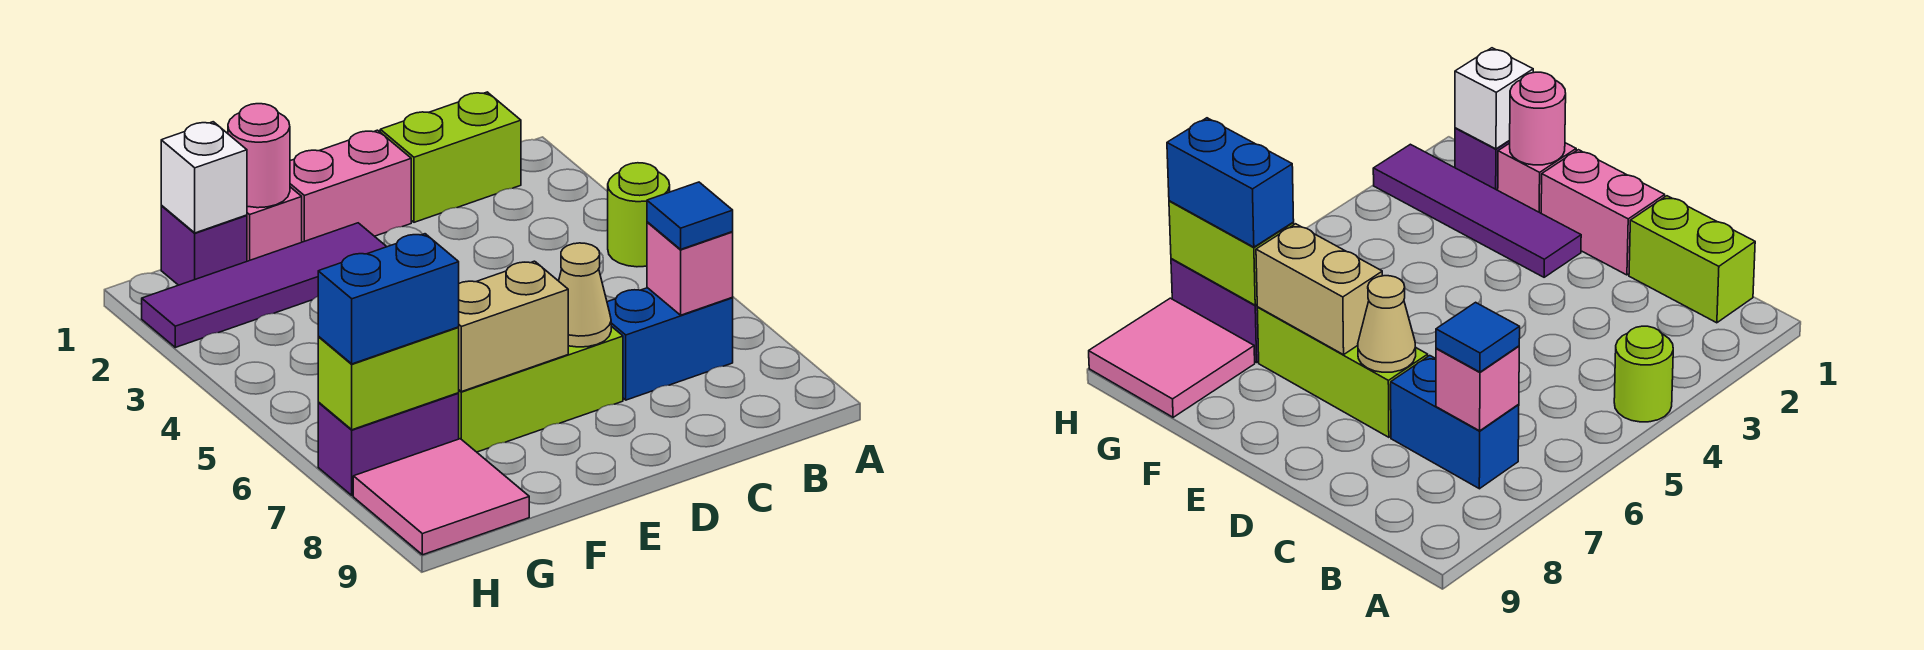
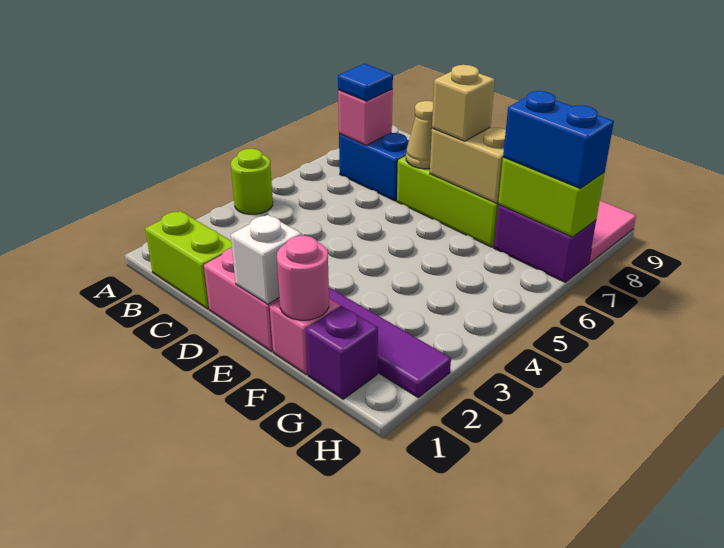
none -> tan brick E7 level 3
white brick G1 level 2 -> white brick E1 level 2

